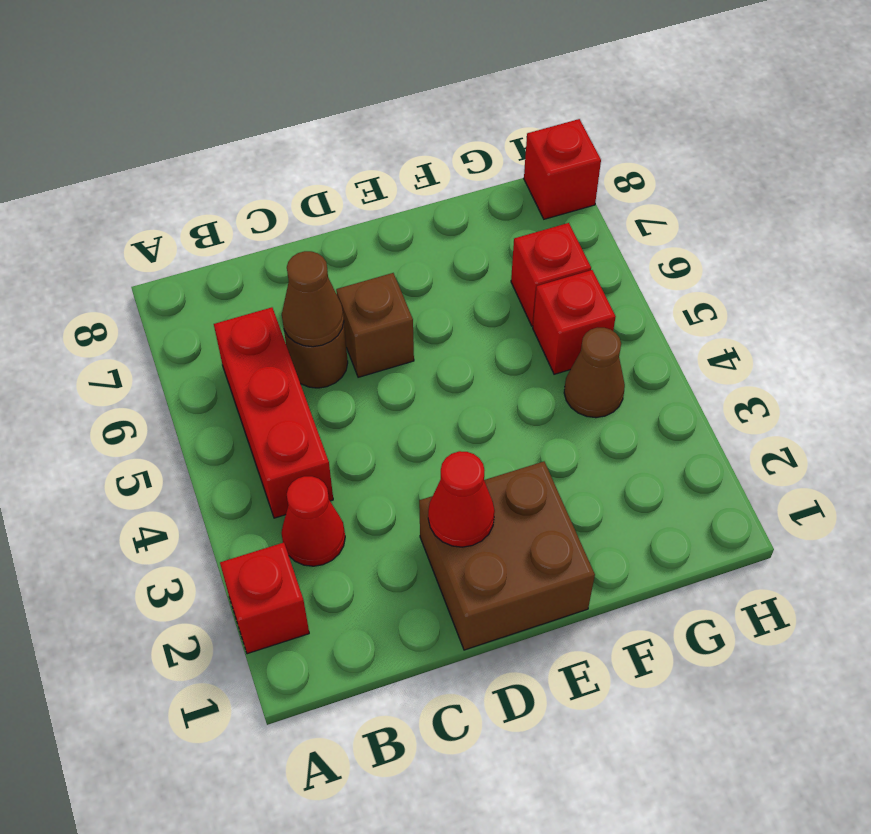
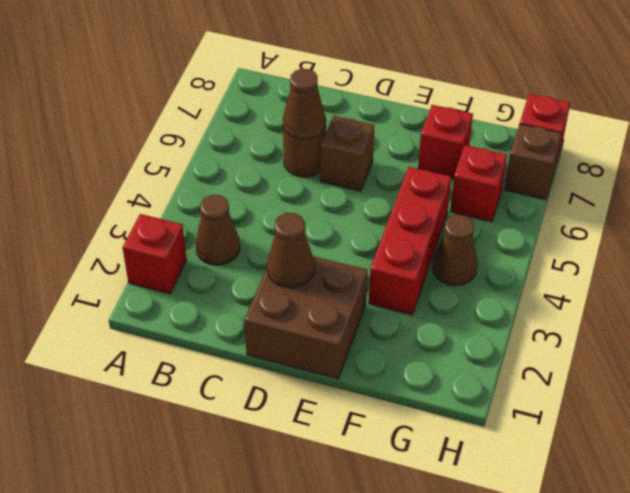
red cone B3 level 1 -> brown cone B3 level 1
red brick B4:B6 level 1 -> red brick F3:F5 level 1
red cone D2 level 2 -> brown cone D2 level 2
red brick G5 level 1 -> red brick F7 level 1
none -> brown brick H7 level 1

